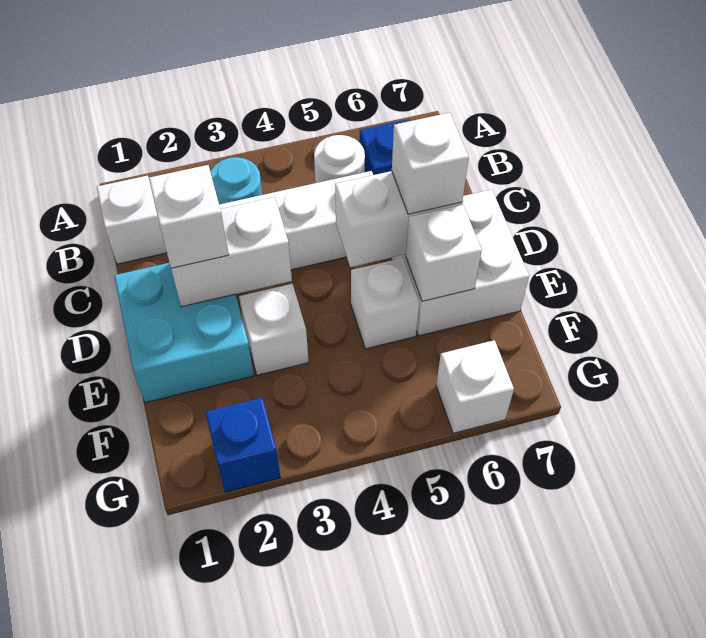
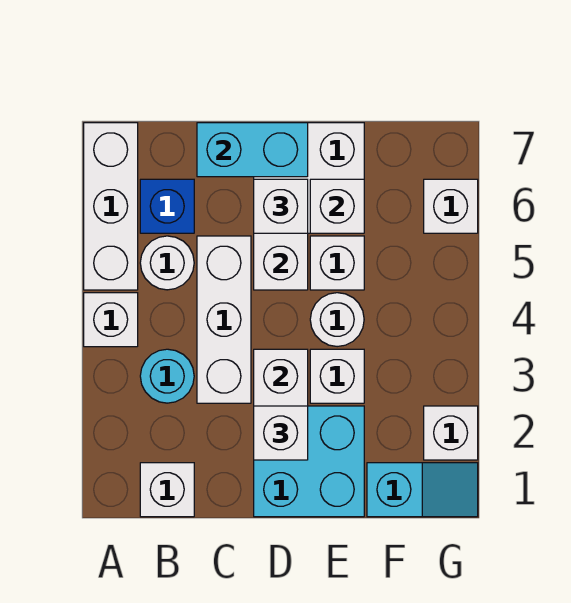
none -> white brick A4 level 1
none -> white brick A5:A7 level 1
none -> cyan brick C7:D7 level 2
none -> white round brick E4 level 1
none -> cyan slope F1:G1 level 1 top F
blue brick G2 level 1 -> white brick G2 level 1

